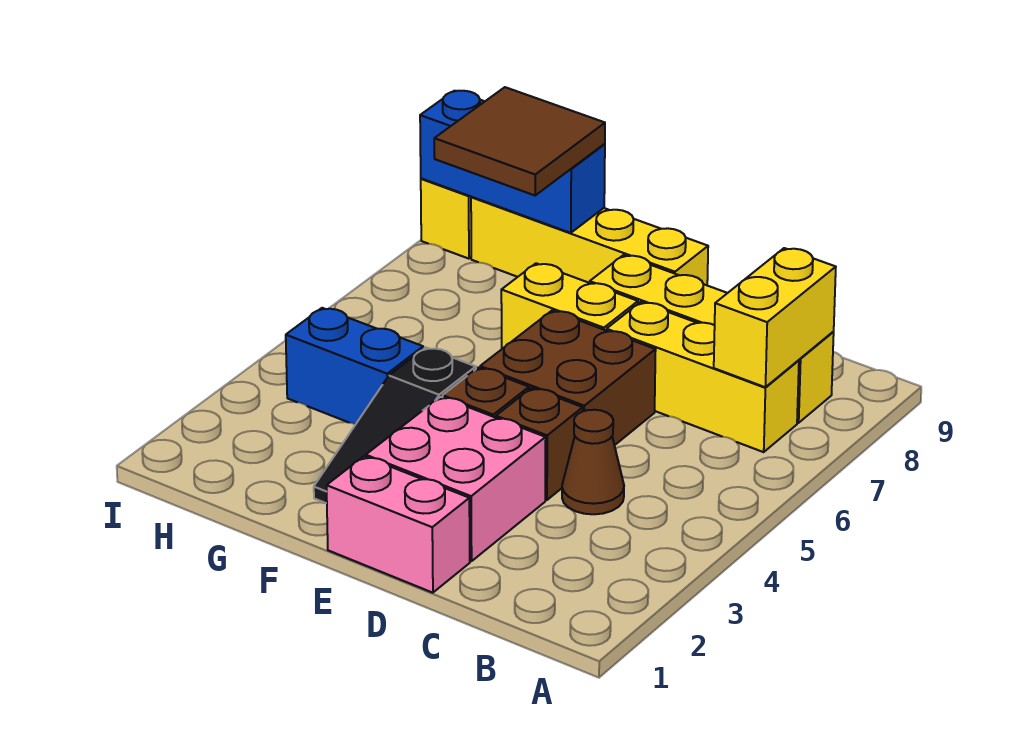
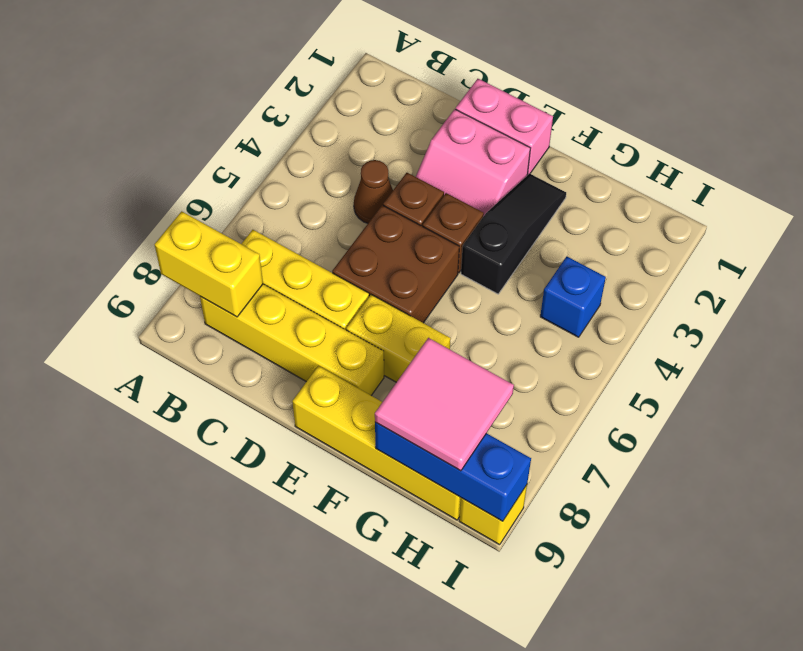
yellow brick B7:B8 level 2 -> yellow brick A8:B8 level 2
pink brick D2:E3 level 1 -> pink slope D2:E3 level 1 top 2
blue brick G4:H4 level 1 -> blue brick H4 level 1
brown tile G8:H9 level 3 -> pink tile G8:H9 level 3

